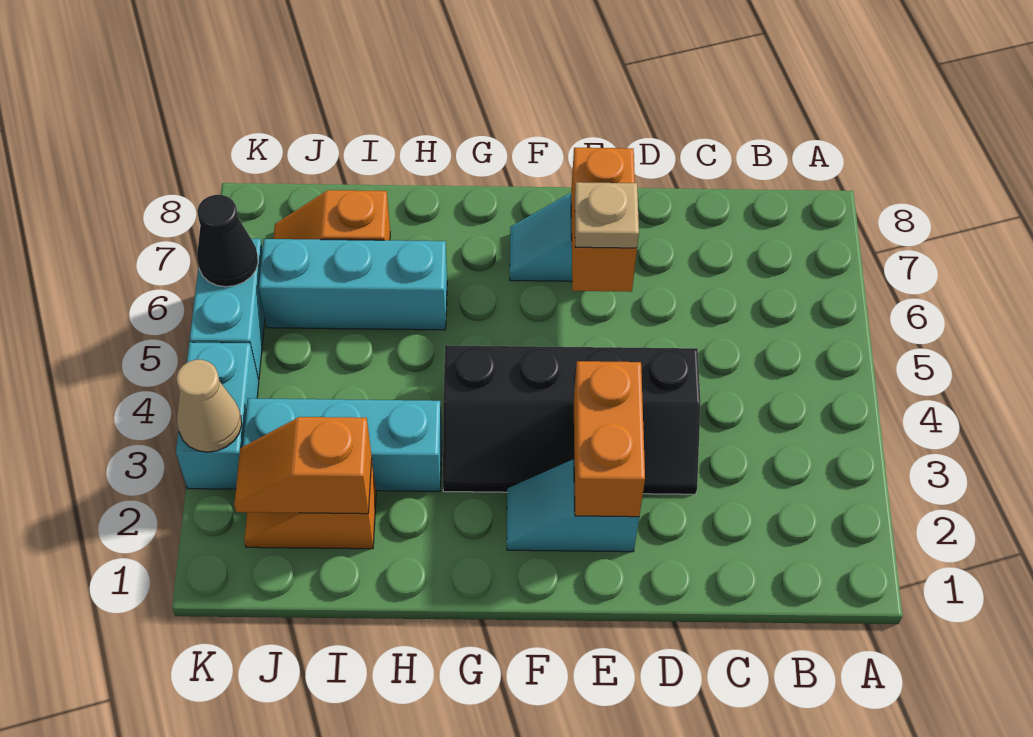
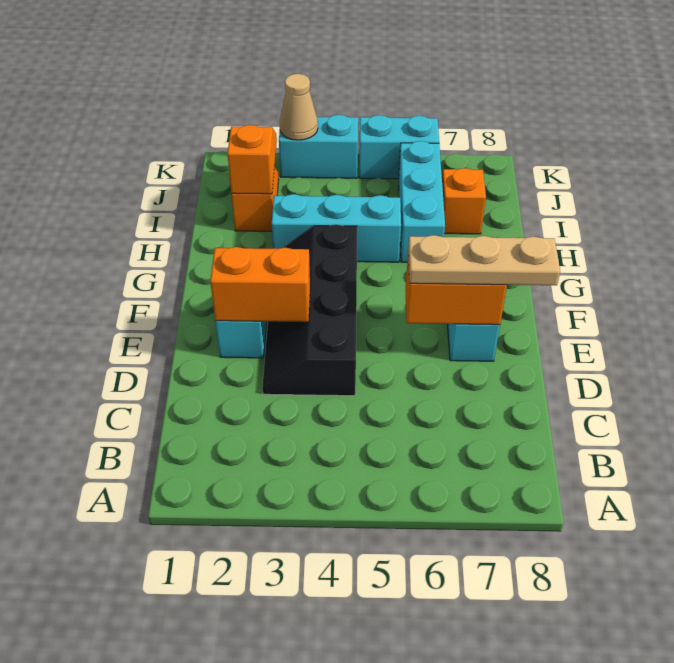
tan plate E6 level 3 -> tan plate E6:E8 level 3
cyan brick H3:J3 level 1 -> cyan brick H3:H5 level 1
black cone K6 level 2 -> none

